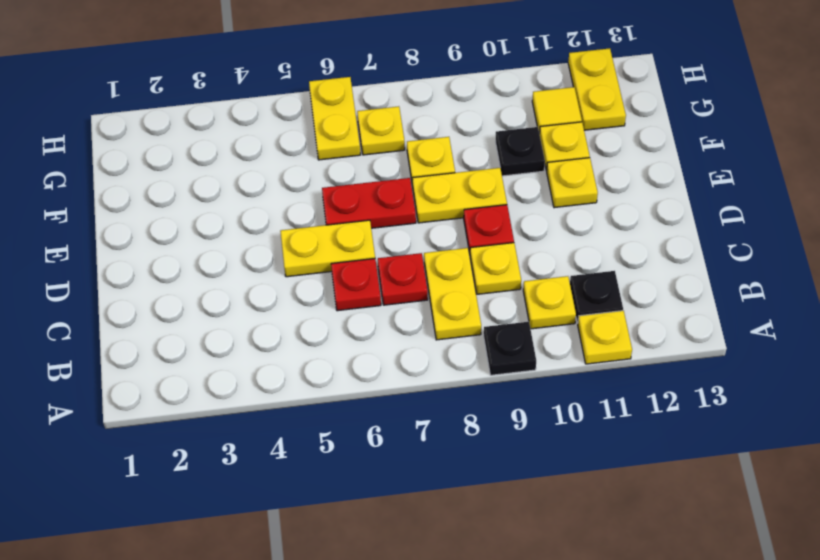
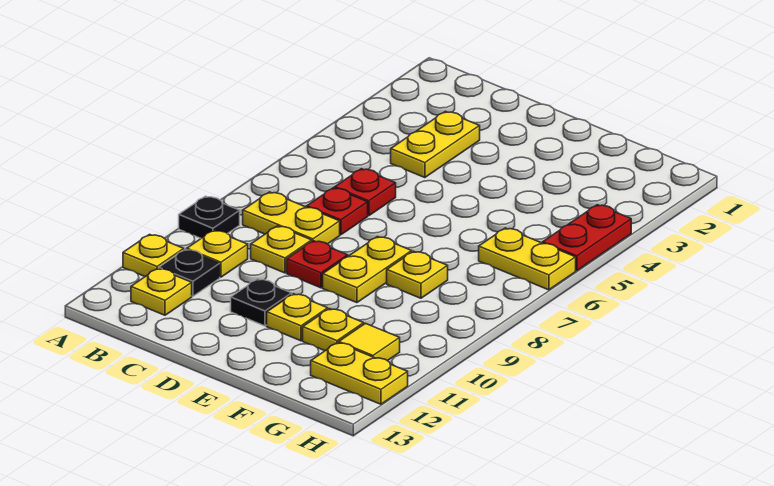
yellow plate D5:D6 level 1 -> yellow plate C3:C4 level 1
red plate E6:E7 level 1 -> red plate H4:H5 level 1
black plate F10 level 1 -> black plate D11 level 1
yellow plate G7 level 1 -> yellow plate B12 level 1

